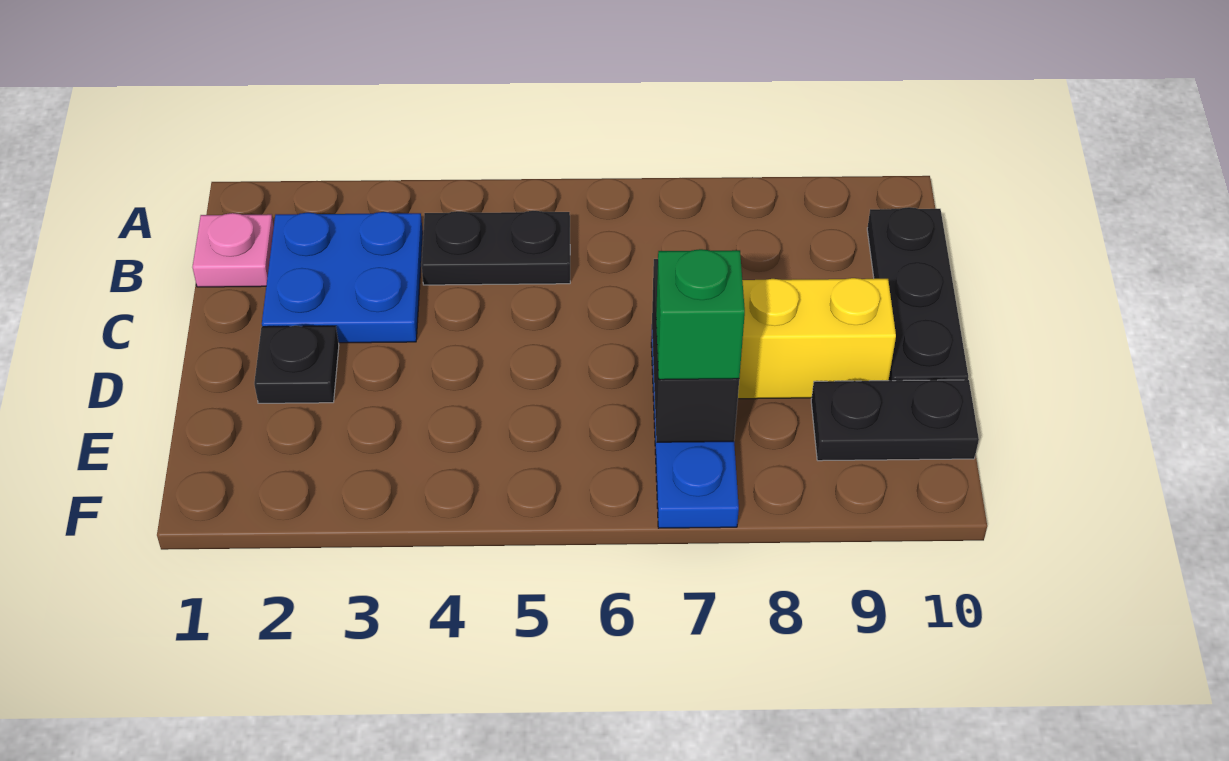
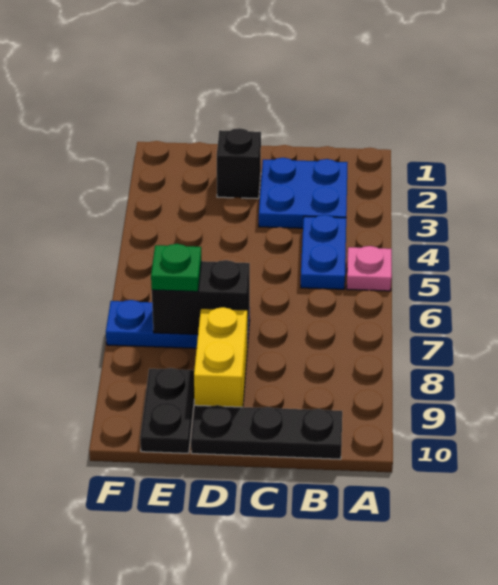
pink plate B1 level 1 -> pink plate A5 level 1
black plate B4:B5 level 1 -> blue plate B4:B5 level 1
black plate D2 level 1 -> black brick D2 level 1
green brick E7 level 3 -> green plate E7 level 3

